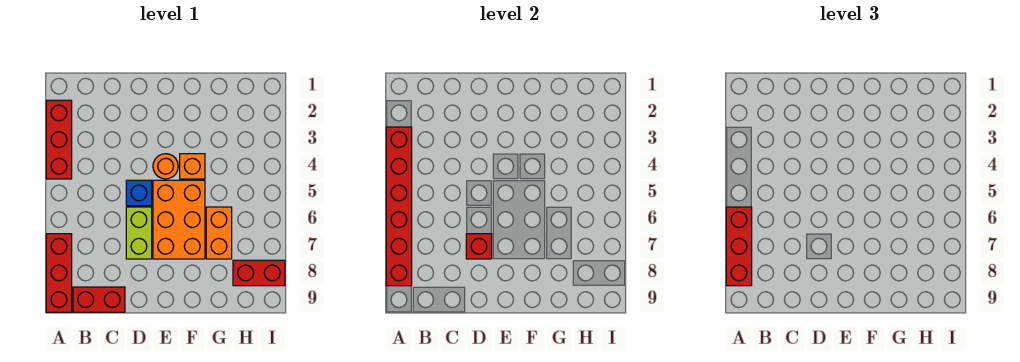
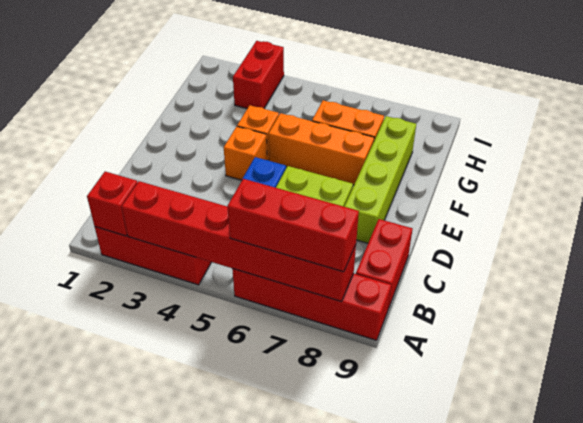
red brick A7:A9 level 1 -> red brick A6:A9 level 1
red brick D7 level 2 -> red brick A2 level 2
none -> lime brick D8:G8 level 1
orange round brick E4 level 1 -> orange brick E4 level 1
orange brick E5:F7 level 1 -> orange brick F5:F7 level 1
red brick H8:I8 level 1 -> red brick H3:I3 level 1

